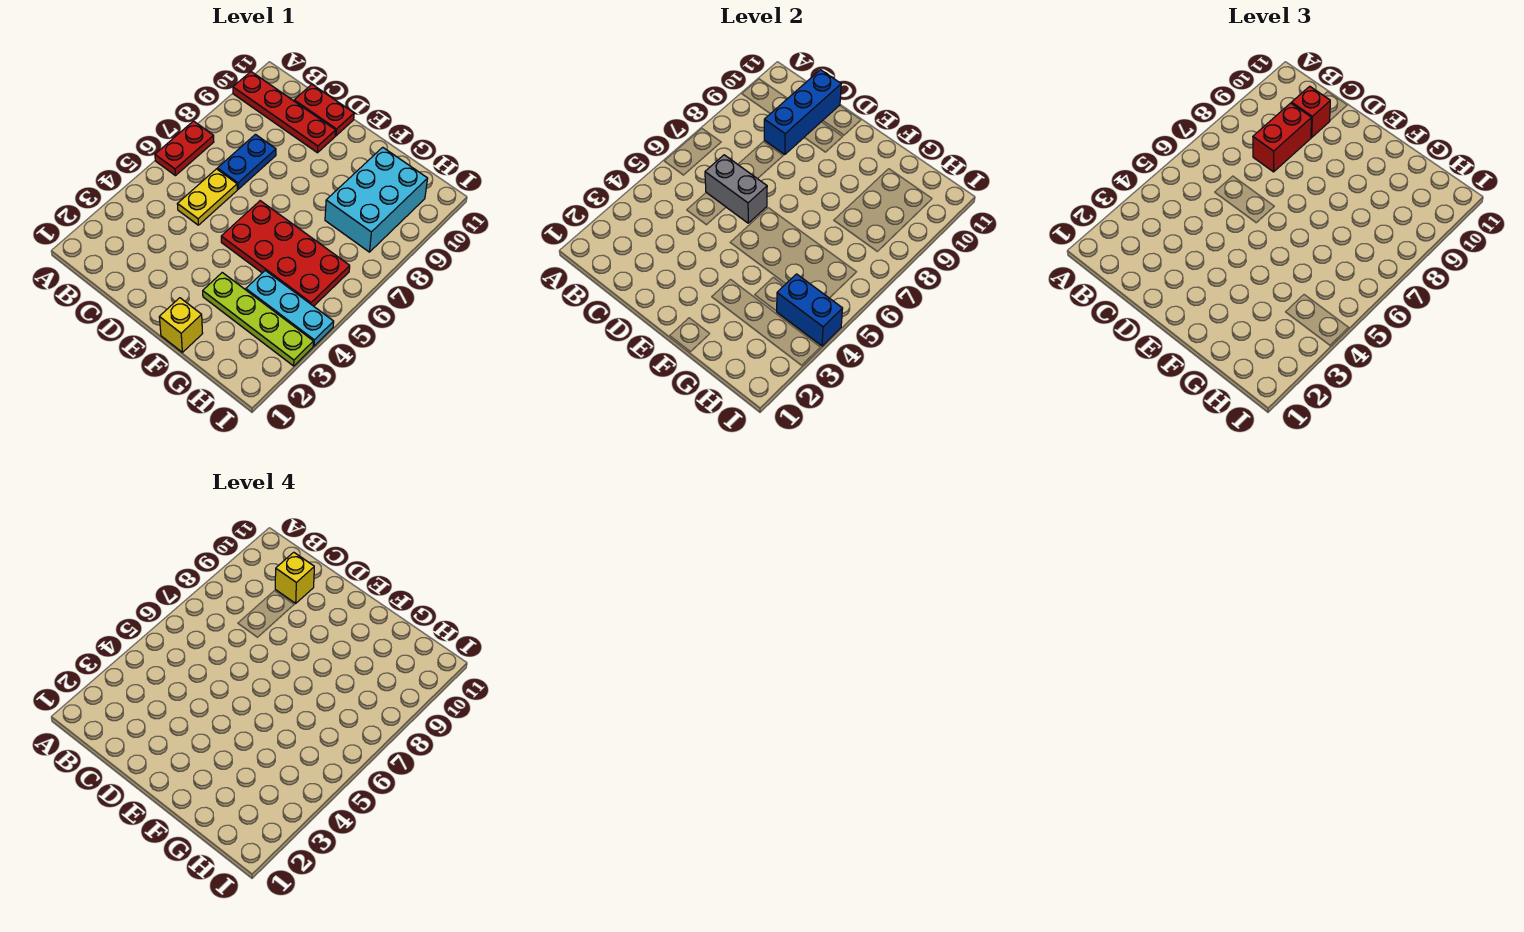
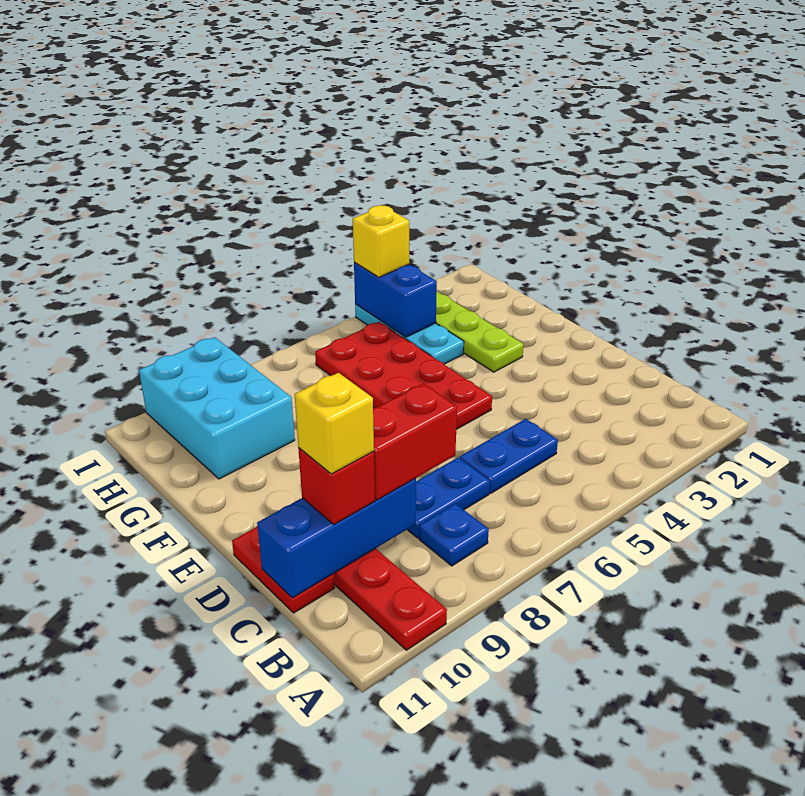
red plate A6:A7 level 1 -> none
none -> blue plate B8 level 1
yellow plate C5:C6 level 1 -> blue plate C5:C6 level 1
grey brick C6:D6 level 2 -> none
yellow brick F1 level 1 -> yellow brick I4 level 3
cyan brick G8:H10 level 1 -> cyan brick G9:I10 level 1

